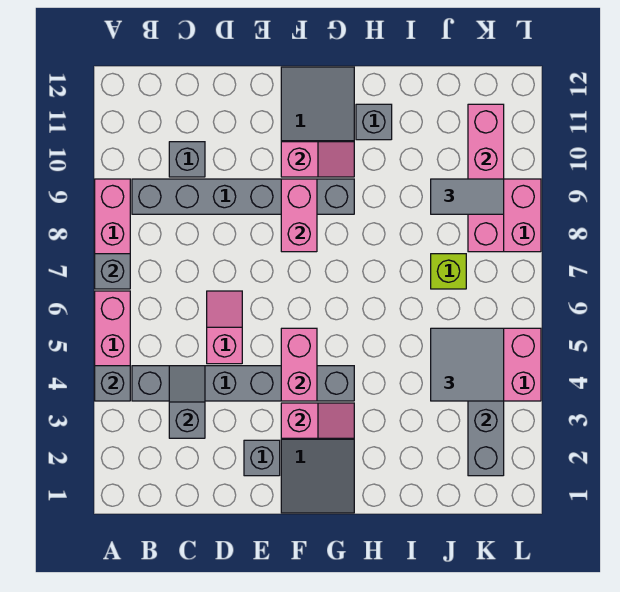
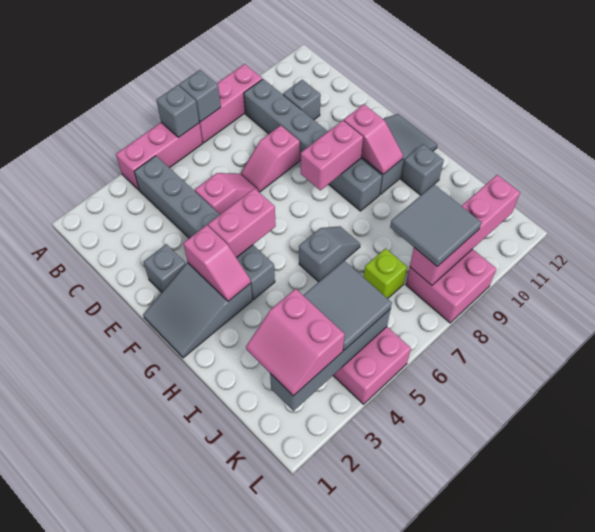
grey brick A4 level 2 -> grey brick A6 level 2
grey slope C3:C4 level 2 top 3 -> grey slope H6:H7 level 1 top 6
none -> pink slope D7:D8 level 1 top 8
none -> pink slope J2:K3 level 3 top 3
grey tile J9:K9 level 3 -> grey tile J8:K9 level 3

